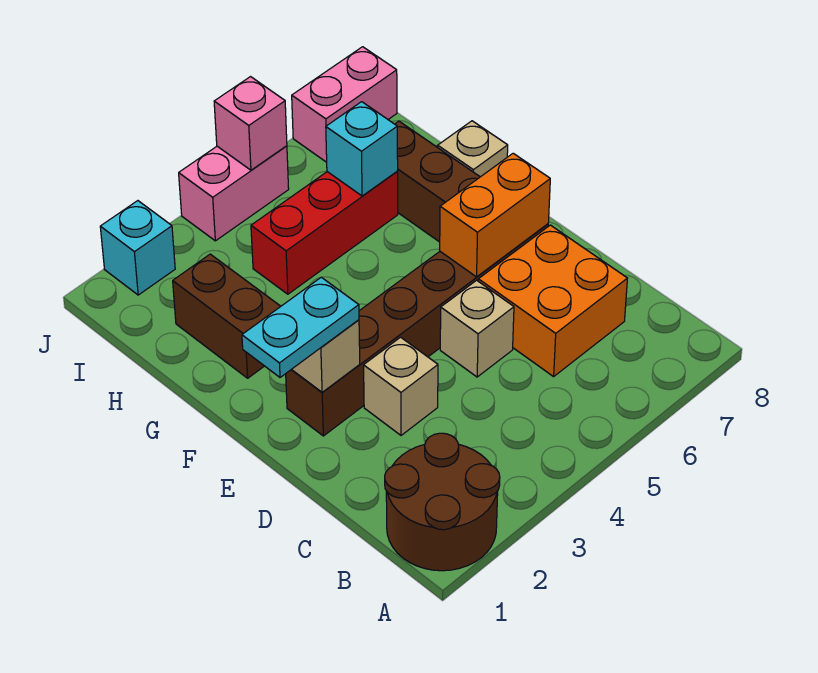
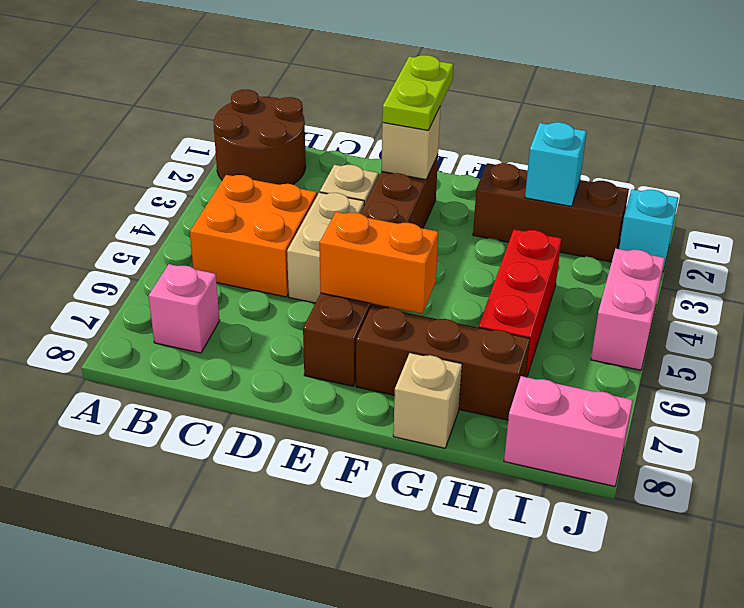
orange brick C6:D7 level 1 -> orange brick B4:C5 level 1
tan brick D5 level 1 -> tan brick D4:D5 level 1
cyan plate E1:E2 level 3 -> lime plate E1:E2 level 3
orange brick E6:E7 level 2 -> orange brick E6:F6 level 2
brown brick G2:H2 level 1 -> brown brick G2:I2 level 1
cyan brick H6 level 2 -> cyan brick H2 level 2
pink brick J5 level 2 -> pink brick B7 level 1
pink brick J7:J8 level 1 -> pink brick I8:J8 level 1

